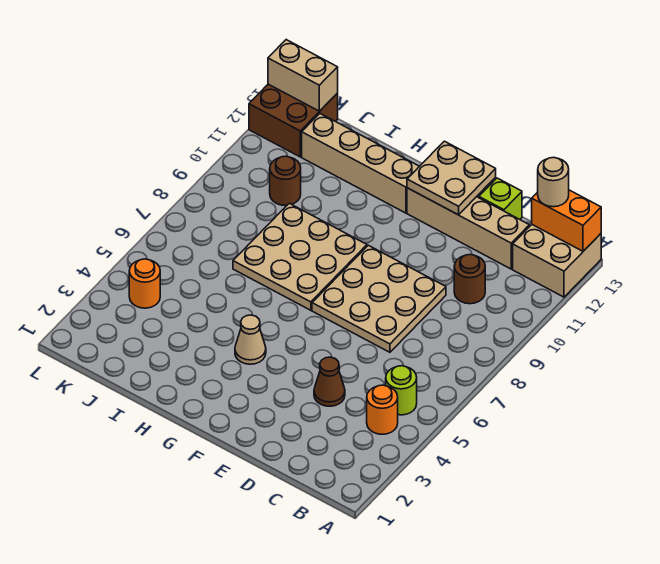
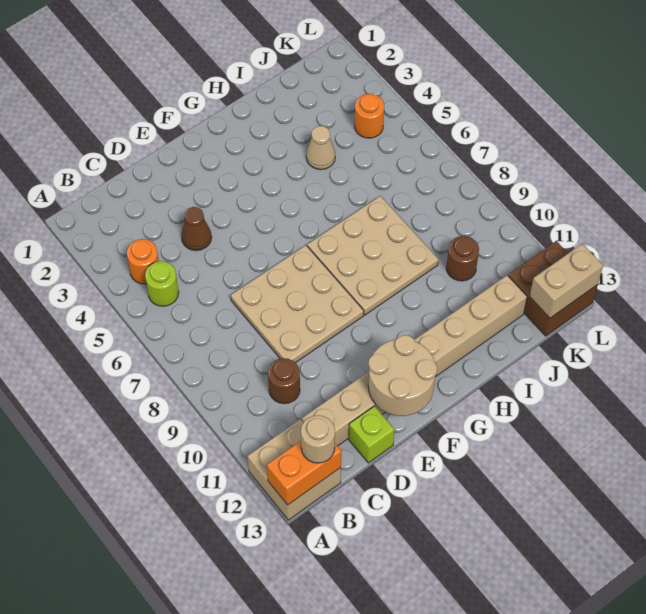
tan plate E12:F13 level 2 -> tan round brick E12:F13 level 2
tan cone G4 level 1 -> tan cone I4 level 1

